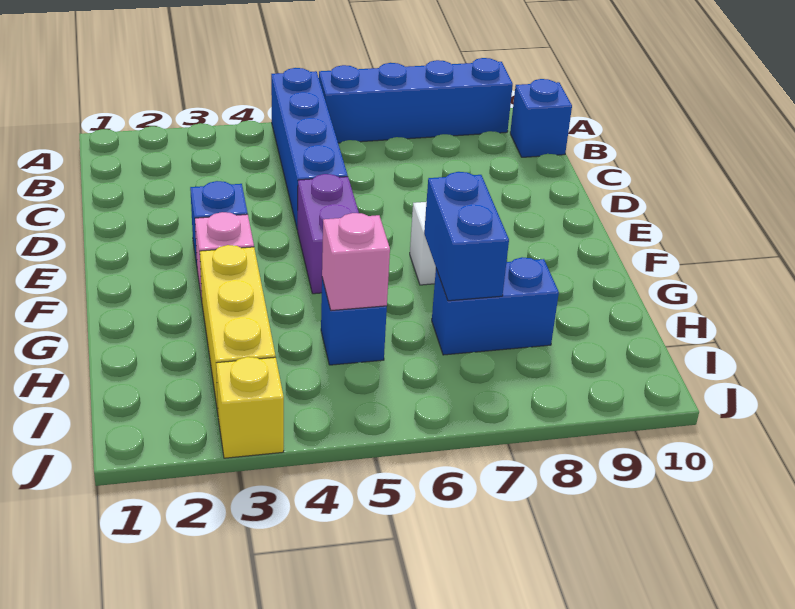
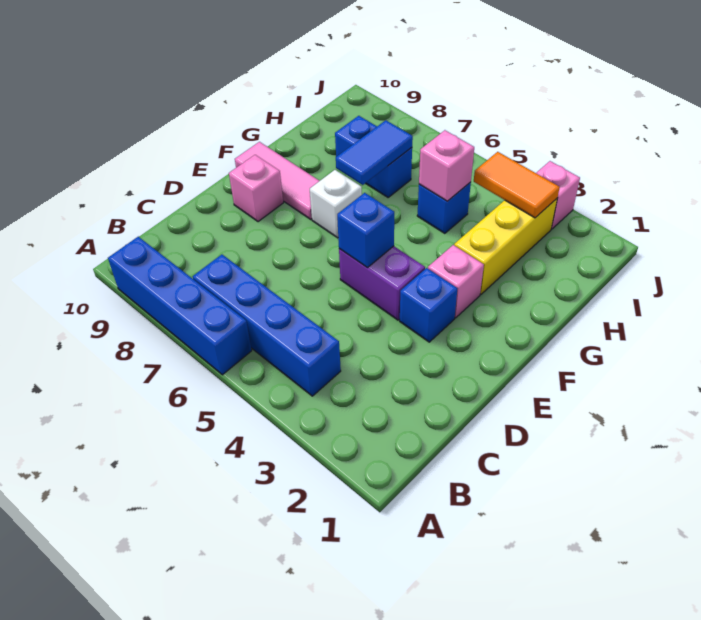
blue brick A5:D5 level 1 -> blue brick B4:B7 level 1
blue brick B10 level 1 -> blue brick E5 level 2
purple brick E5:F5 level 1 -> purple brick E4:E5 level 1
none -> pink brick E9 level 1
none -> pink tile F8:F10 level 1
blue brick G7:H7 level 2 -> blue tile G7:H7 level 2
none -> orange tile I3:I4 level 2
yellow brick J3 level 1 -> pink brick J3 level 1

